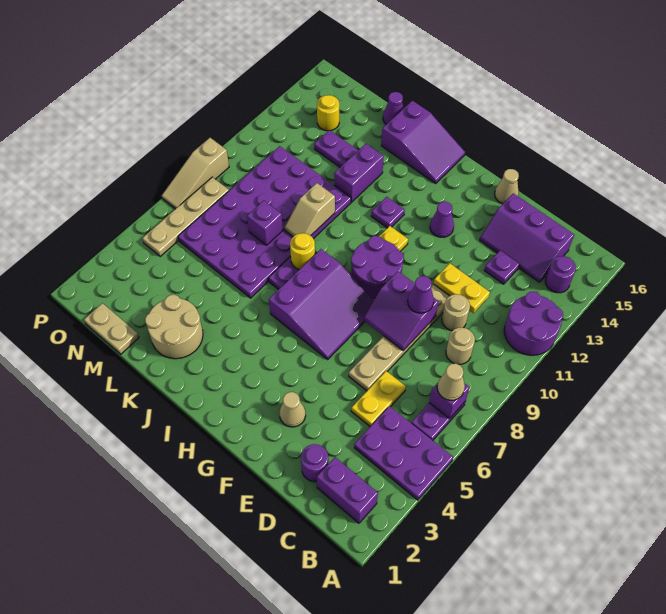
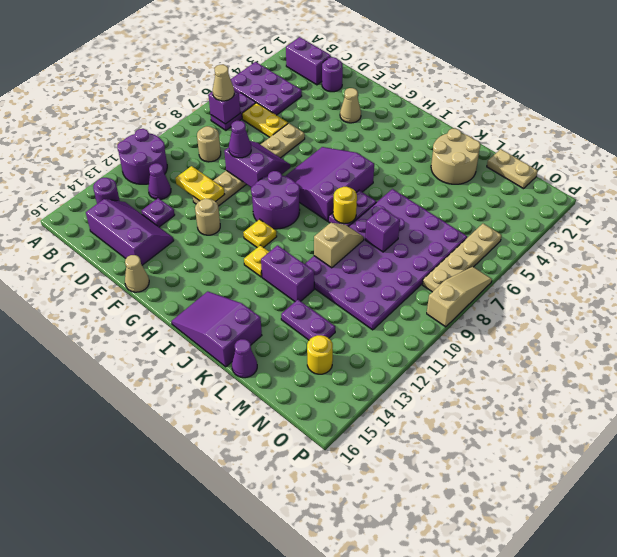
yellow plate D5:D6 level 1 -> yellow plate C6:D6 level 1
tan round brick D10 level 1 -> tan round brick F12 level 1
purple cone G13 level 1 -> purple cone C12 level 1
purple plate I12 level 1 -> yellow plate I12 level 1
purple brick K12:K13 level 1 -> purple brick J12:K12 level 1

